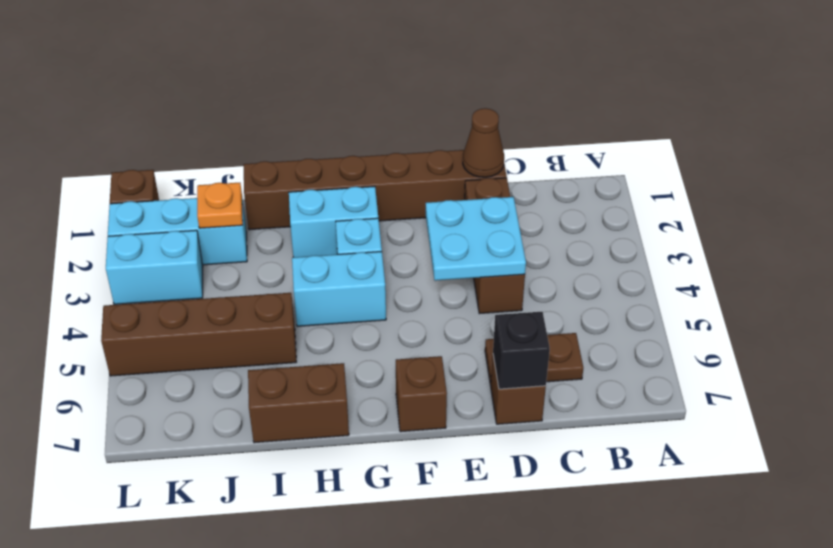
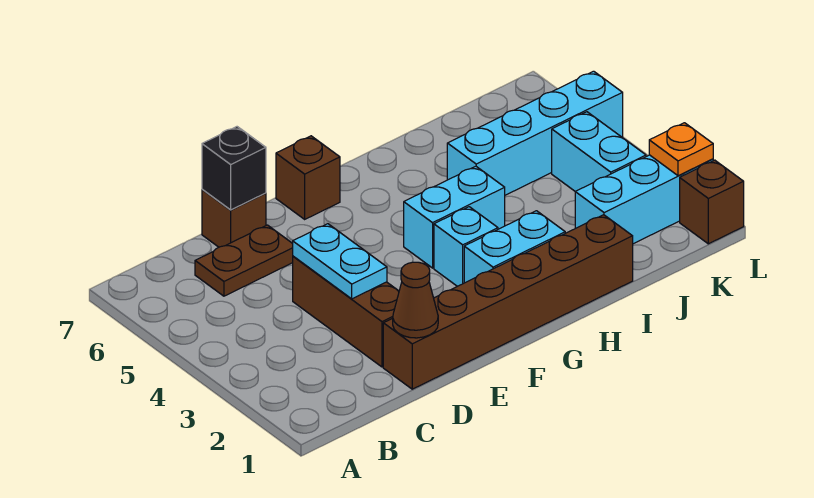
cyan plate D3:E4 level 2 -> cyan plate D3:D4 level 2
brown brick H7:I7 level 1 -> none
brown brick I5:L5 level 1 -> cyan brick I5:L5 level 1
orange plate J2 level 2 -> orange plate L2 level 2
cyan brick K3:L3 level 1 -> cyan brick K3:K4 level 1

